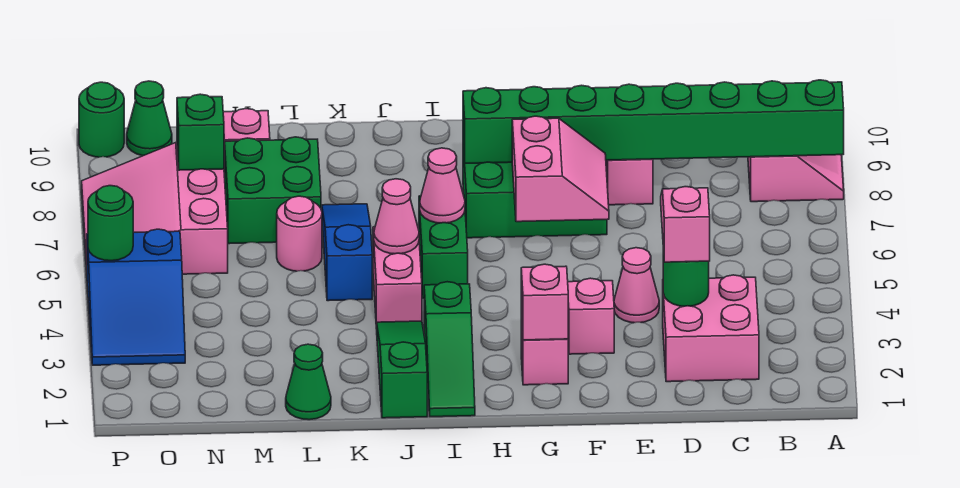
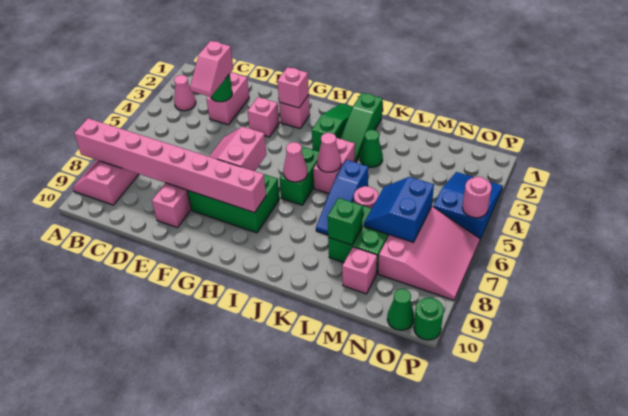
green brick A8:H8 level 2 -> pink brick A8:H8 level 2
pink brick C2:D3 level 1 -> pink brick D2:D3 level 1
pink cone E4 level 1 -> pink cone B3 level 1
green cone L1 level 1 -> green cone K3 level 1
none -> blue slope M6:N7 level 2 top N
green brick N8 level 2 -> green brick L8 level 2
green round brick P5 level 2 -> pink round brick P5 level 2

